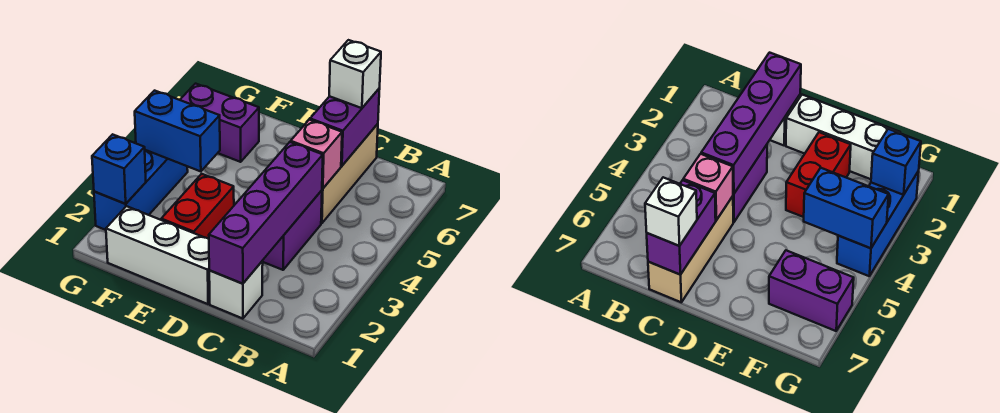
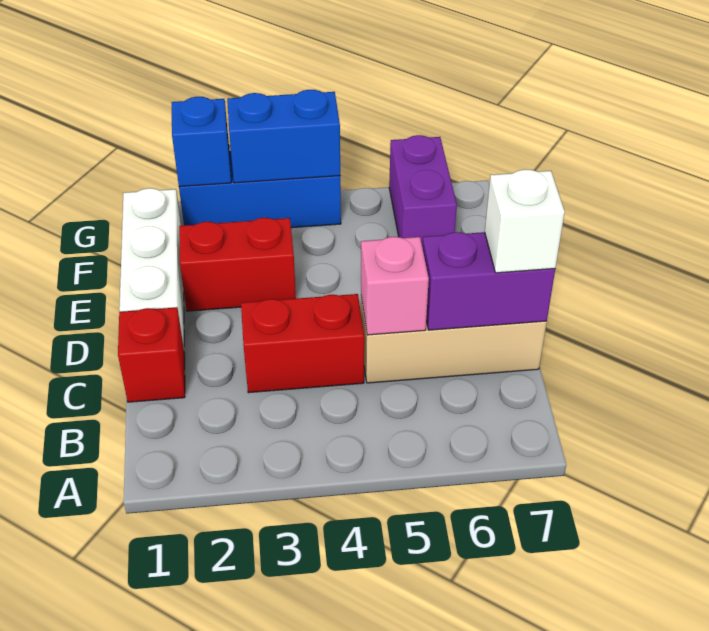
white brick C1 level 1 -> red brick C1 level 1
purple brick C1:C4 level 2 -> none
purple brick C3:C4 level 1 -> red brick C3:C4 level 1
blue brick F4:G4 level 2 -> blue brick G3:G4 level 2

